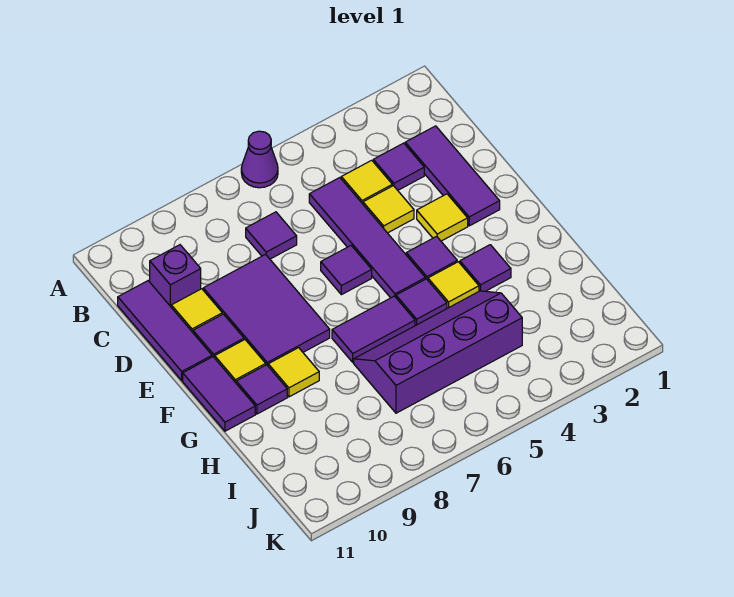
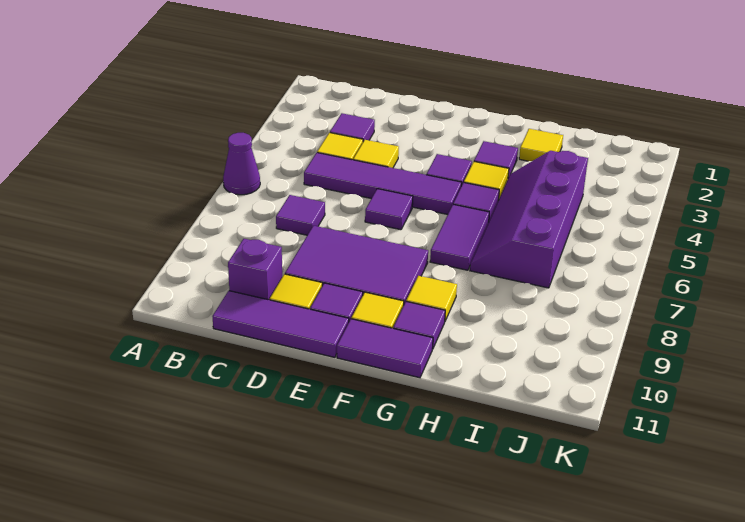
purple tile C2:E2 level 1 -> none
yellow tile E3 level 1 -> yellow tile H2 level 1

